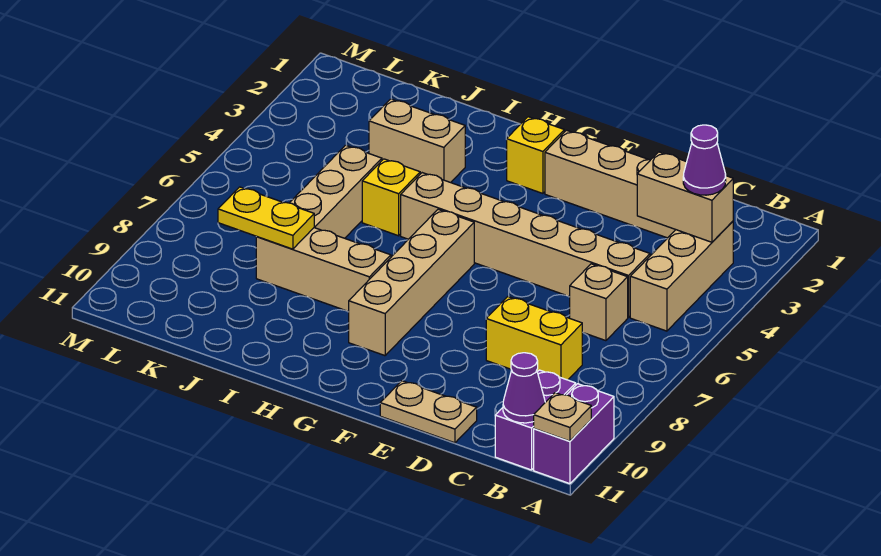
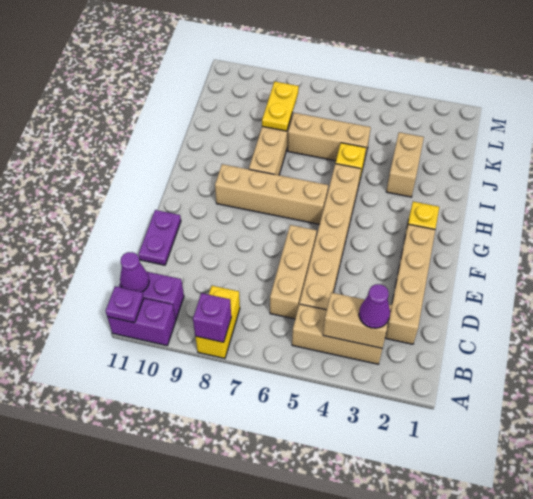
none -> purple brick A8 level 2
tan plate A11 level 2 -> purple plate A11 level 2
tan brick B3:C3 level 2 -> tan brick B3:B4 level 2
tan brick C6 level 1 -> tan brick C6:E6 level 1
yellow brick C8:D8 level 1 -> yellow brick A8:B8 level 1
tan plate D11:E11 level 1 -> purple plate D11:E11 level 1

